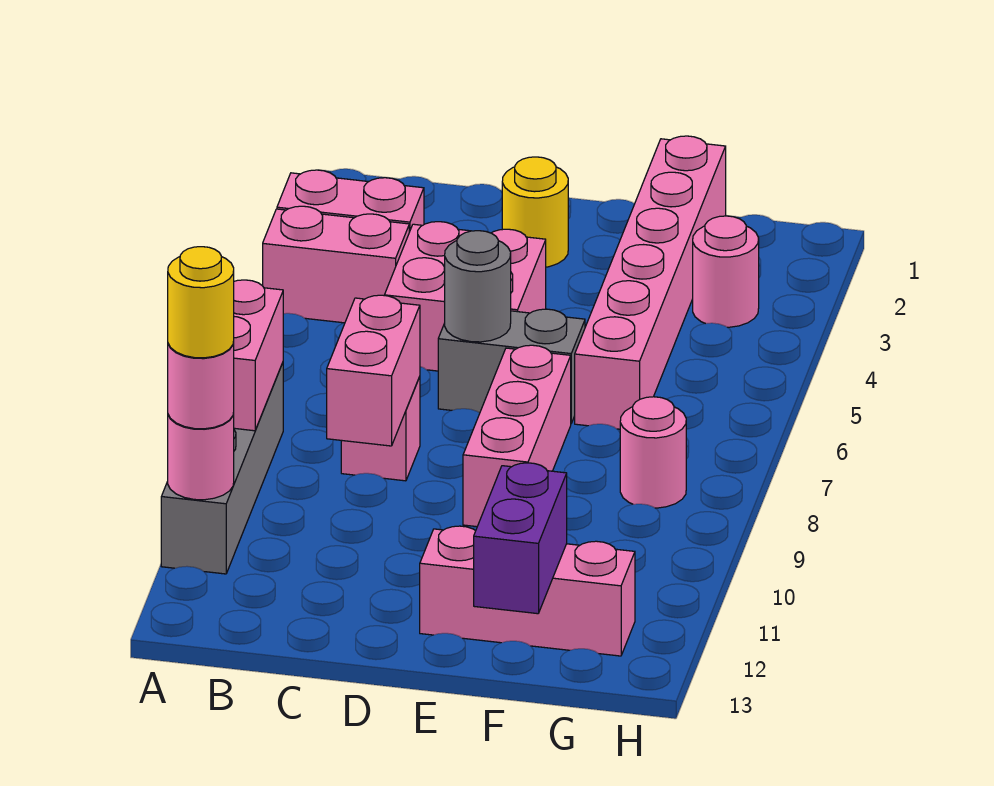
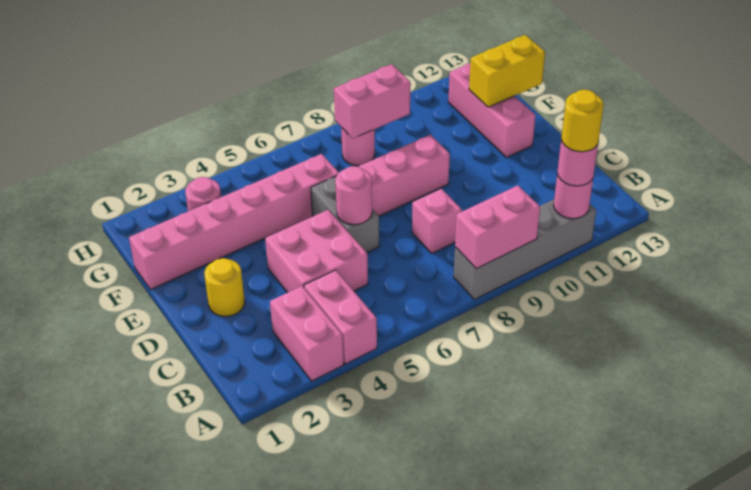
pink brick C8:C9 level 2 -> pink brick G8:G9 level 2
grey round brick D6 level 2 -> pink round brick D6 level 2
purple brick F12:F13 level 2 -> yellow brick F12:F13 level 2

